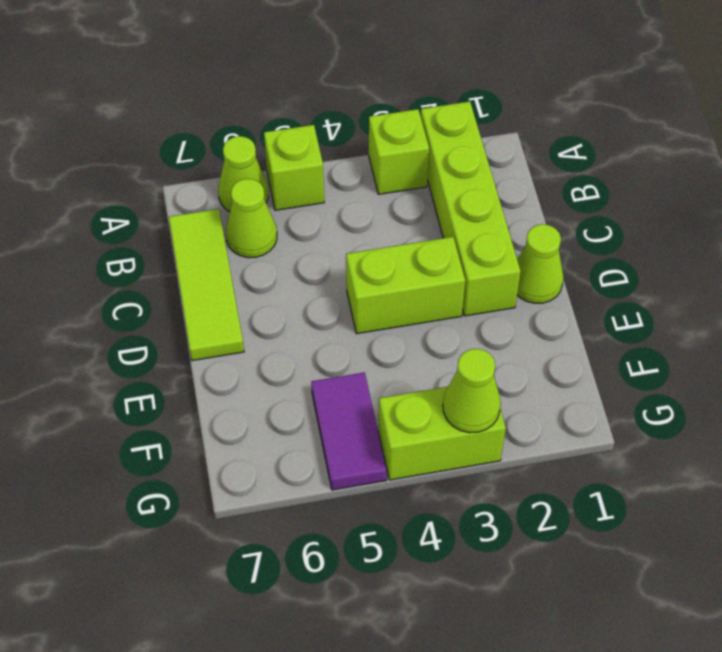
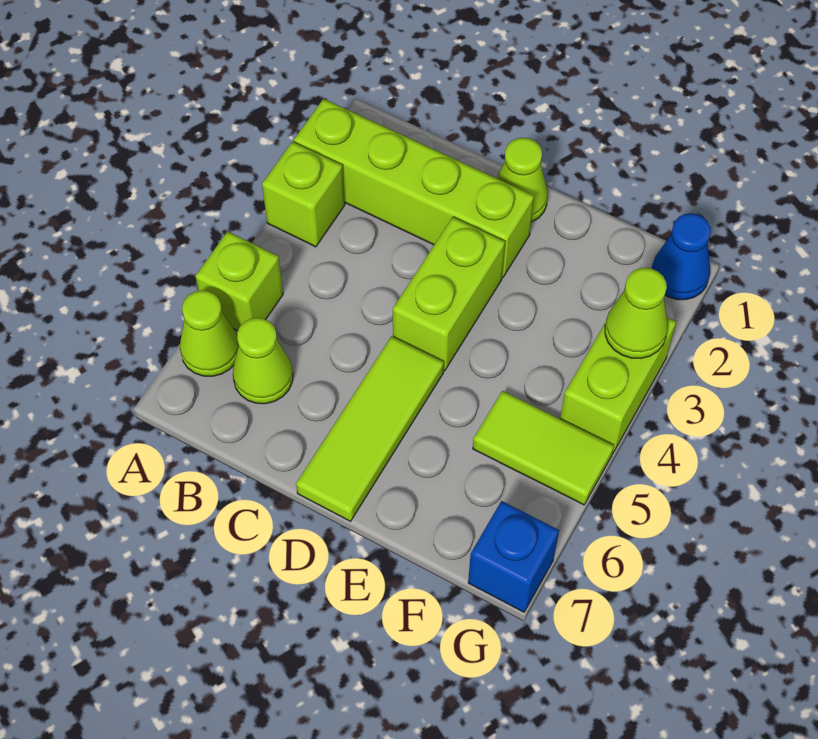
lime tile B7:D7 level 1 -> lime tile D5:D7 level 1
purple tile F5:G5 level 1 -> lime tile F5:G5 level 1
none -> blue cone G1 level 1
none -> blue brick G7 level 1

